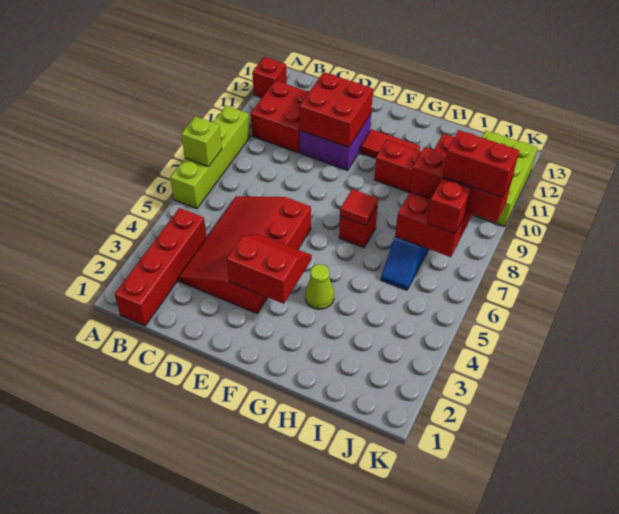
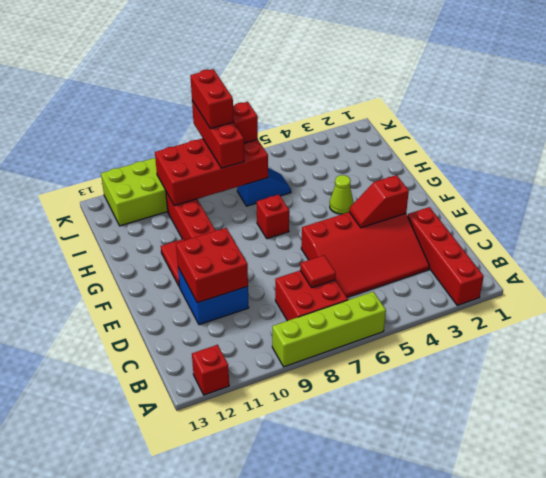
lime brick A7 level 2 -> none
red brick B1:B4 level 1 -> red brick A2:D2 level 1
red brick B10:C11 level 1 -> red brick B7:C8 level 1
purple brick D10:E11 level 1 -> blue brick D10:E11 level 1
red slope E3:F4 level 2 top 3 -> red slope E3:E4 level 2 top 3
red tile G7 level 2 -> red tile C7 level 2

